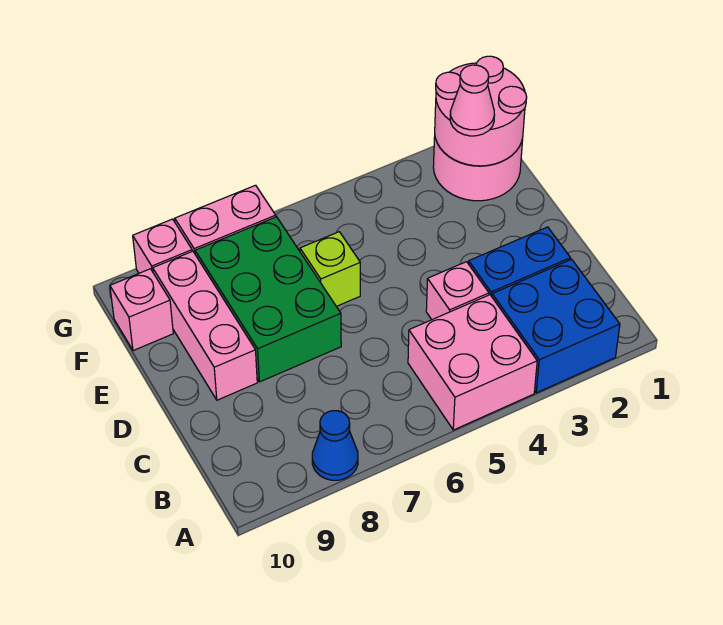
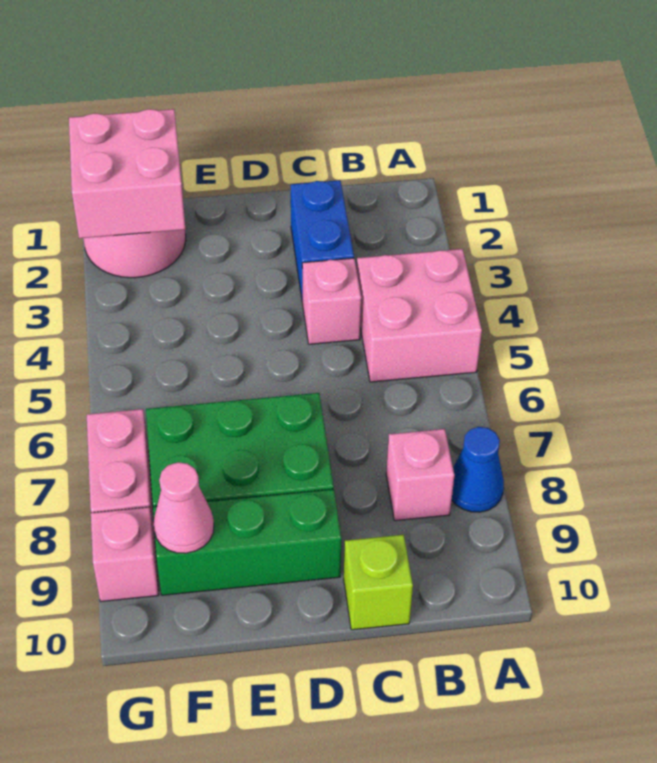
blue brick A2:B3 level 1 -> none
pink brick D9:F9 level 1 -> green brick D9:F9 level 1
lime brick E6 level 1 -> lime brick C10 level 1
pink round brick F1:G2 level 2 -> pink brick F1:G2 level 2
pink cone F2 level 3 -> pink cone F9 level 2
pink brick F10 level 1 -> pink brick B8 level 1

